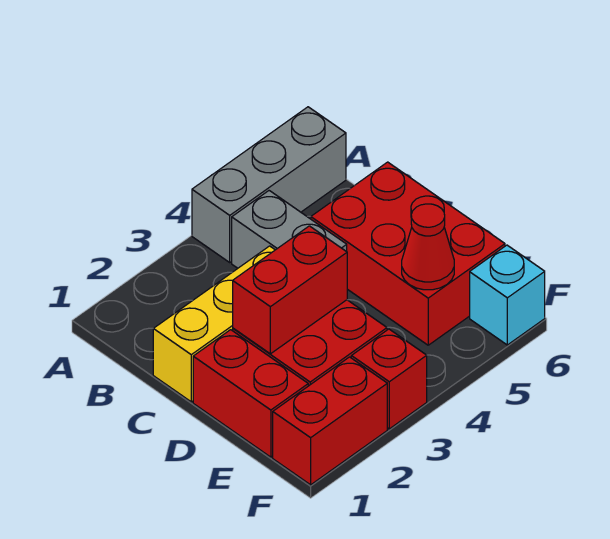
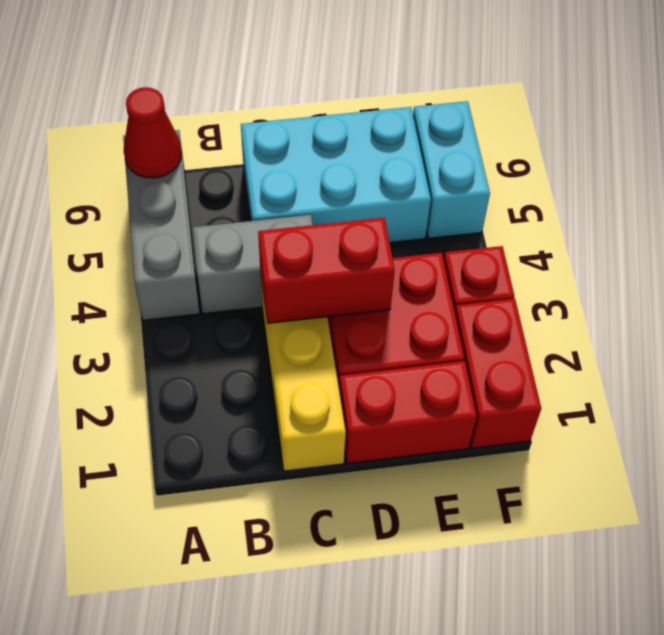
red brick C5:E6 level 1 -> cyan brick C5:E6 level 1
red brick D2:D3 level 2 -> red brick C3:D3 level 2
red cone E5 level 2 -> red cone A6 level 2
cyan brick F6 level 1 -> cyan brick F5:F6 level 1

